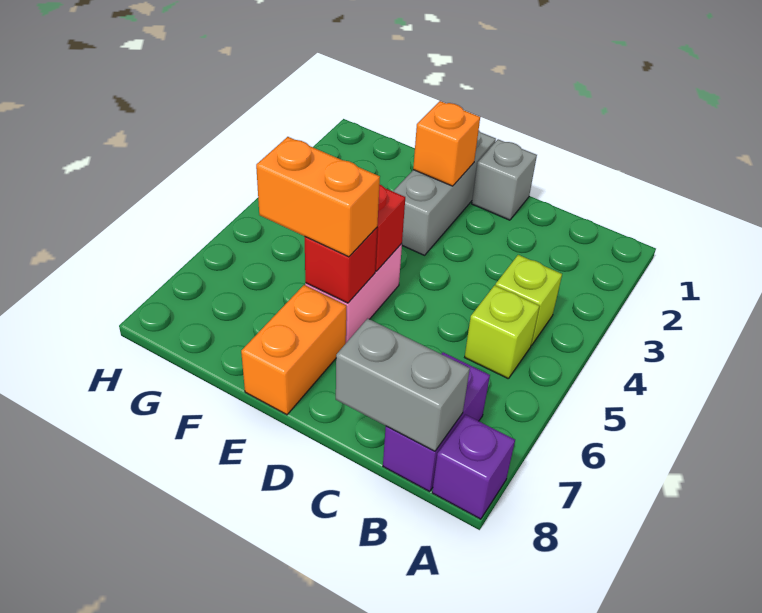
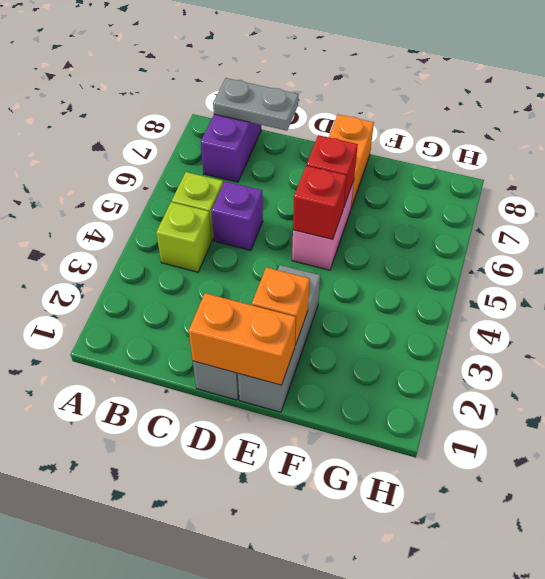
purple brick A8 level 1 -> purple brick C5 level 1
grey brick B8:C8 level 2 -> grey plate B8:C8 level 2
orange brick E6:F6 level 3 -> orange brick D1:E1 level 2

